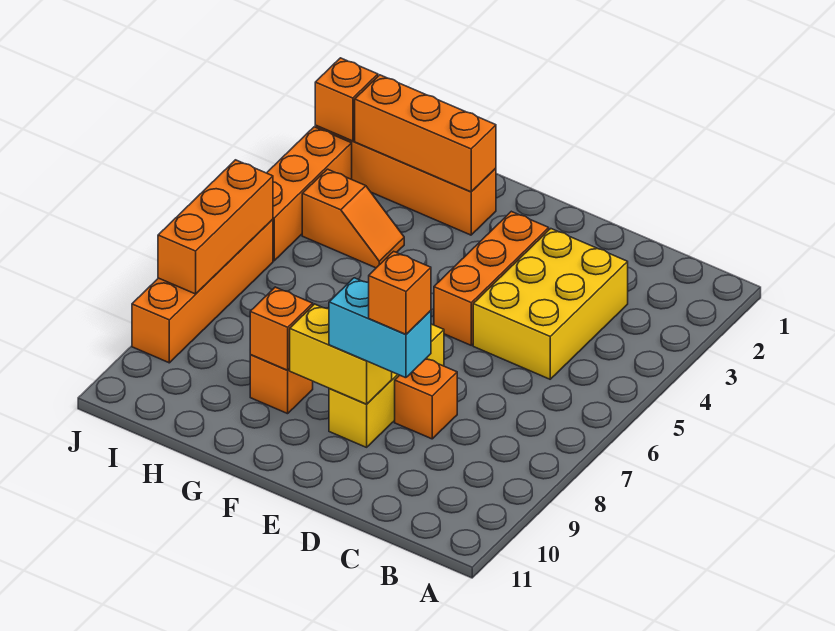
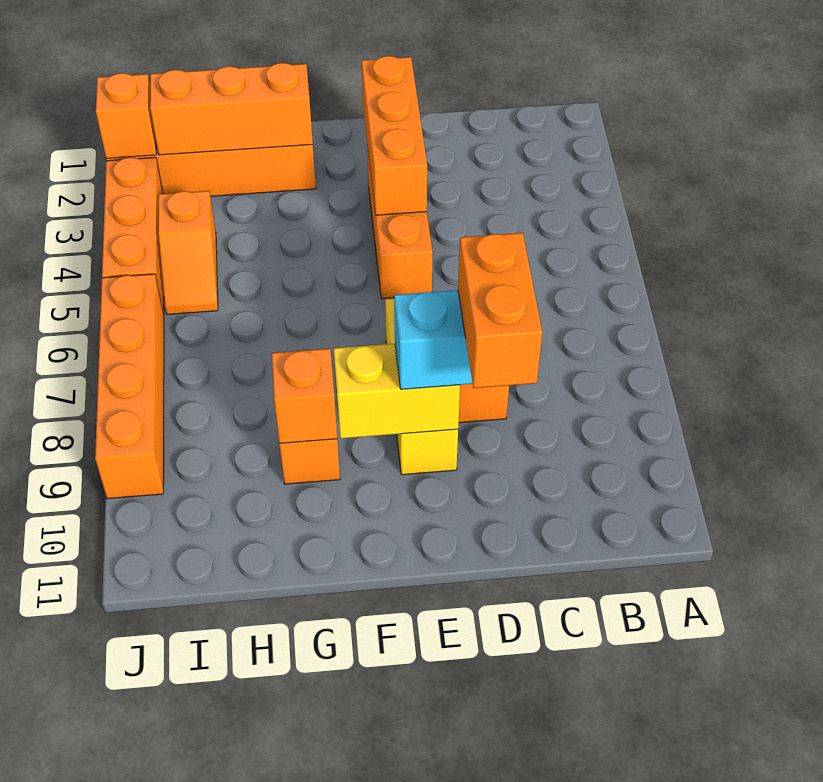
yellow brick C3:D5 level 1 -> none
orange brick D9 level 4 -> orange brick D9:D10 level 4
orange slope H4:I4 level 1 top I -> orange slope I4:I5 level 1 top 4
orange brick J6:J8 level 2 -> orange brick E2:E4 level 2

